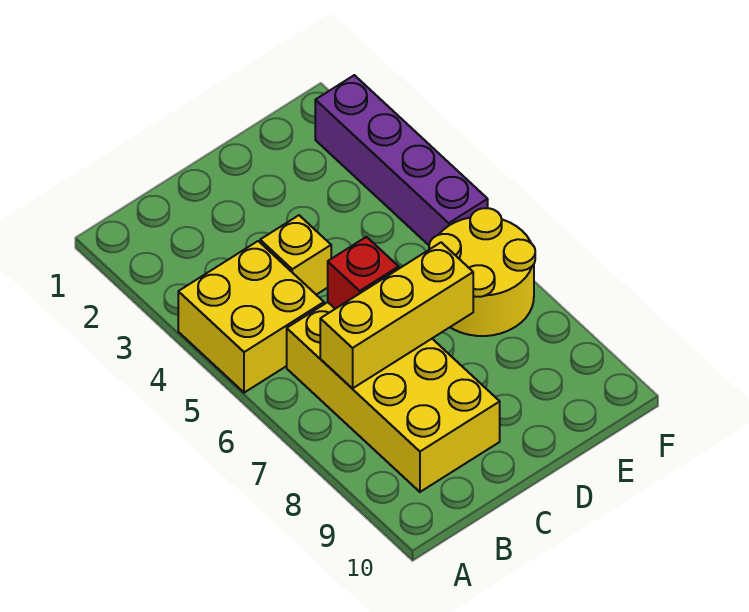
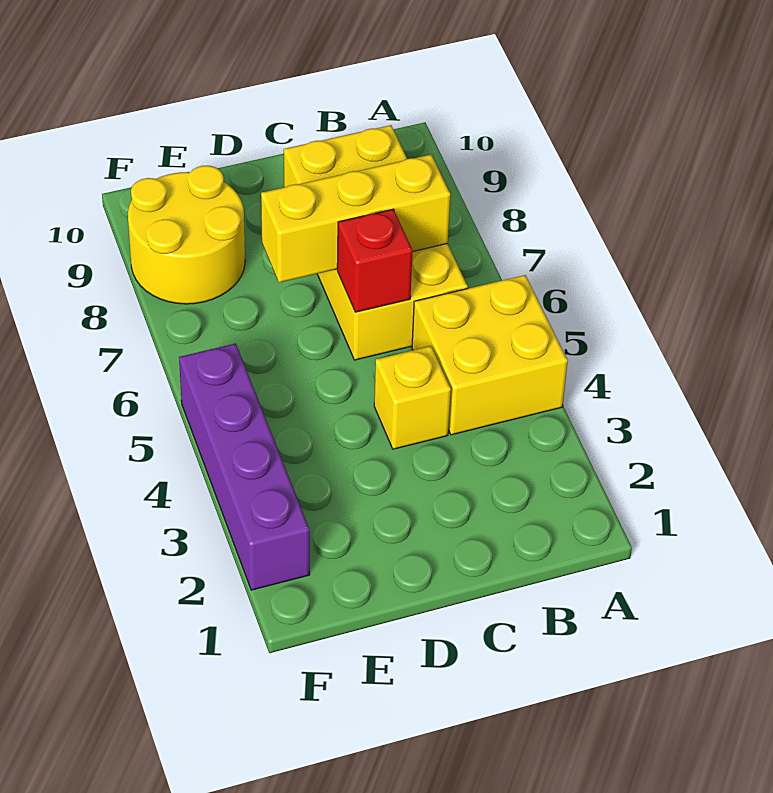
yellow round brick E6:F7 level 1 -> yellow round brick E8:F9 level 1

